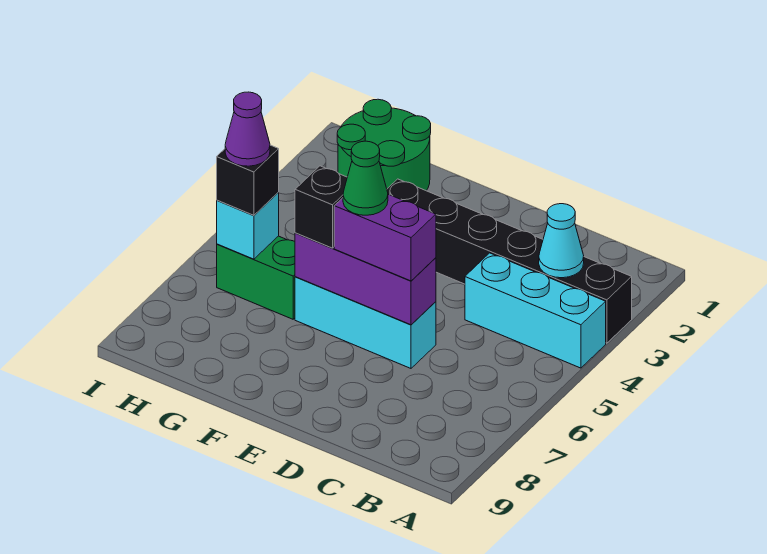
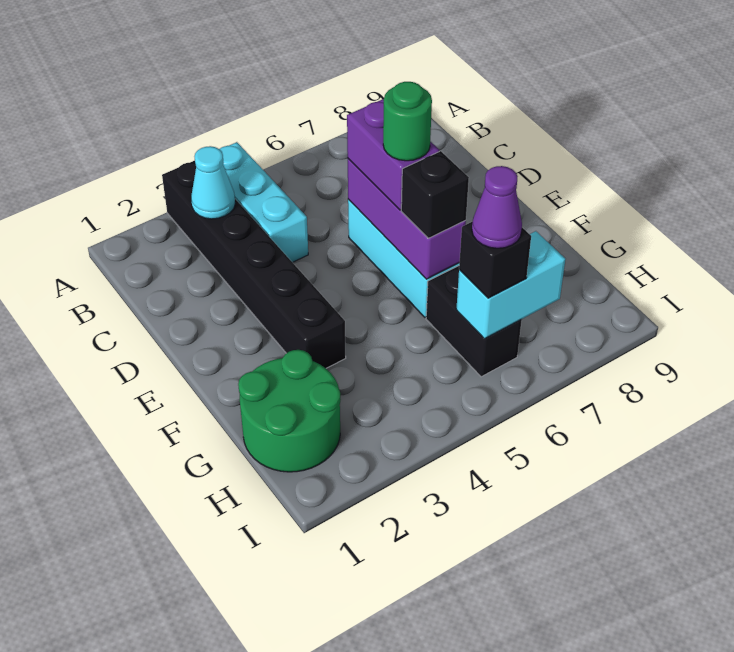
green cone E6 level 4 -> green round brick E6 level 4
green brick G6:H6 level 1 -> black brick G6:H6 level 1
cyan brick H6 level 2 -> cyan brick H6:H7 level 2

